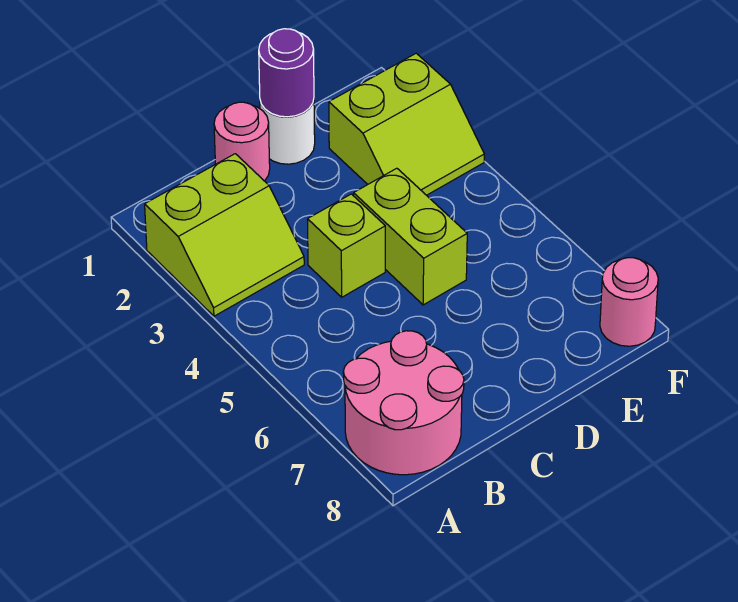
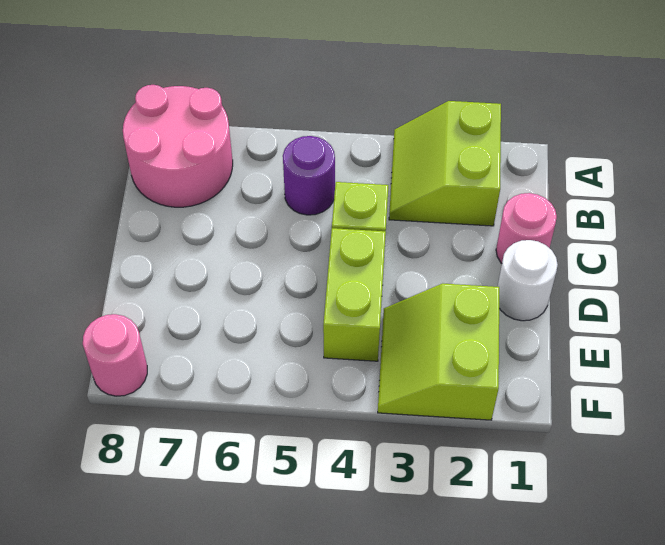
purple round brick D1 level 2 -> purple round brick B5 level 1
lime brick D4:D5 level 1 -> lime brick D4:E4 level 1

